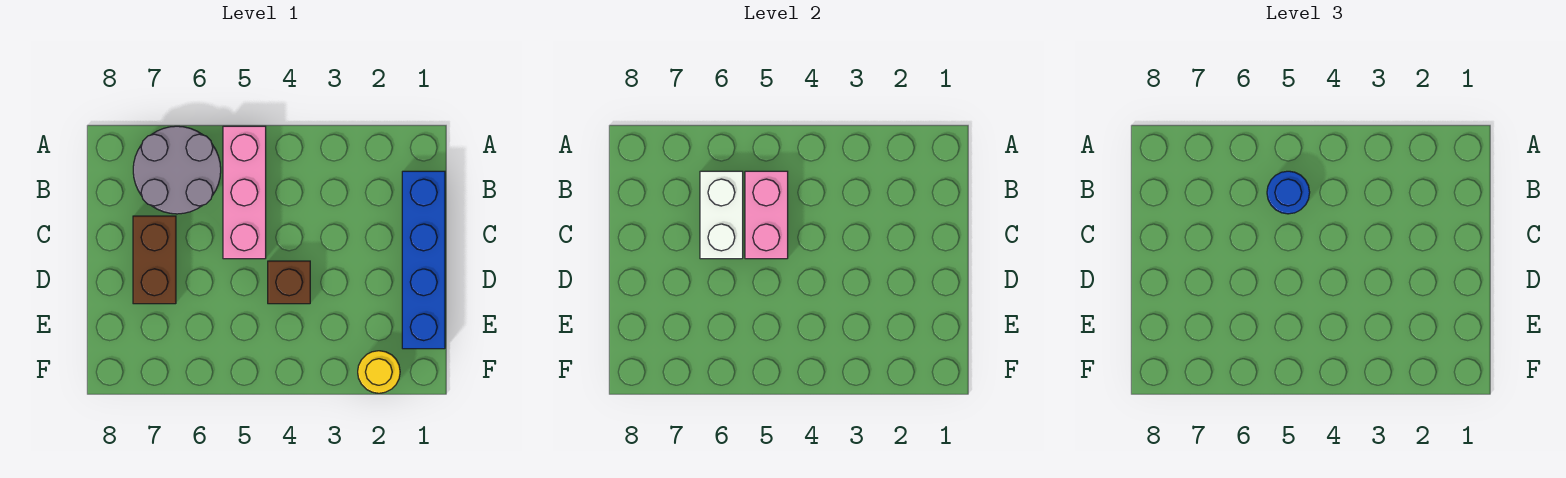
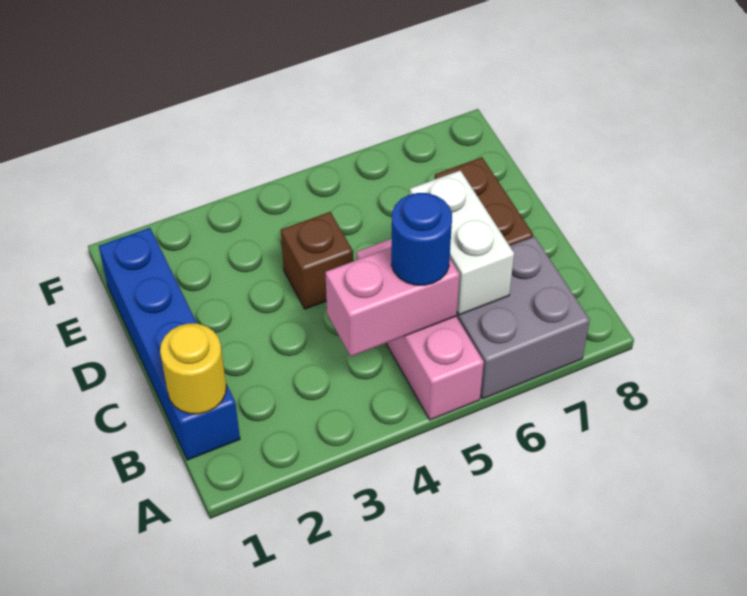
grey round brick A6:B7 level 1 -> grey brick A6:B7 level 1
pink brick B5:C5 level 2 -> pink brick B4:B5 level 2
yellow round brick F2 level 1 -> yellow round brick B1 level 2

